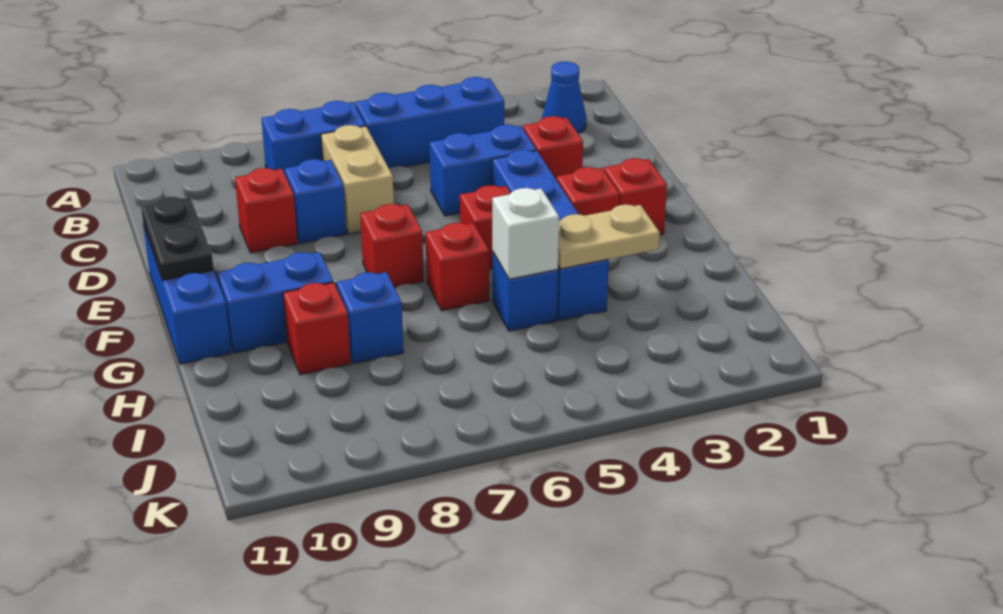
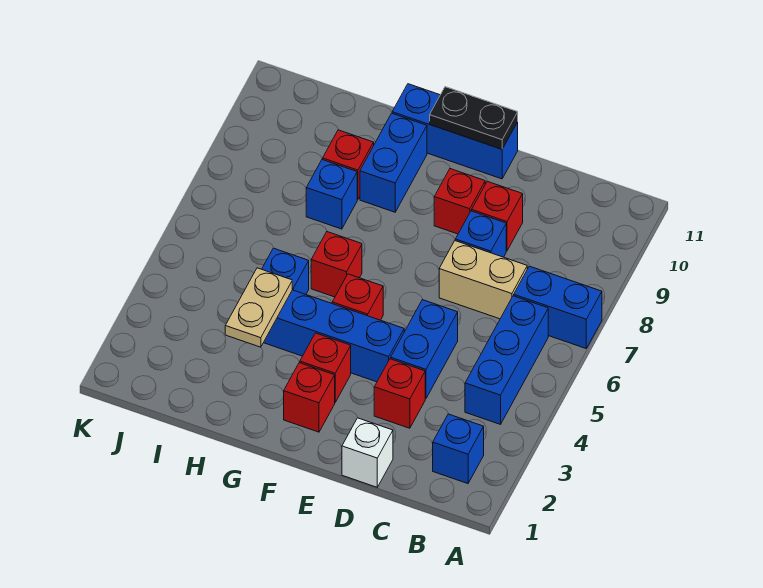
blue cone B2 level 1 -> blue brick B2 level 1
blue brick B7:B8 level 1 -> blue brick A7:B7 level 1
red brick F7 level 1 -> red brick E9 level 1
white brick H5 level 2 -> white brick D1 level 1

